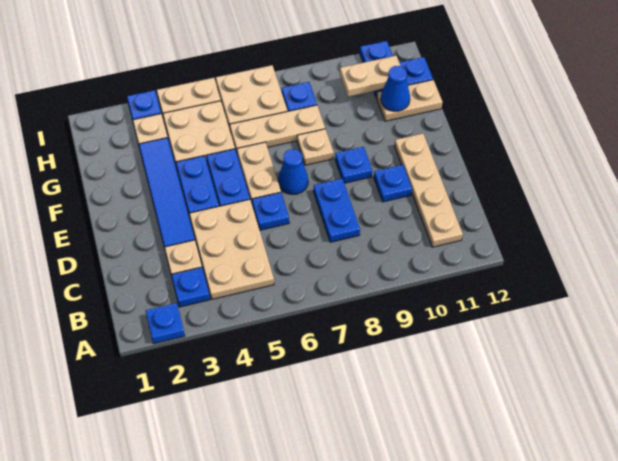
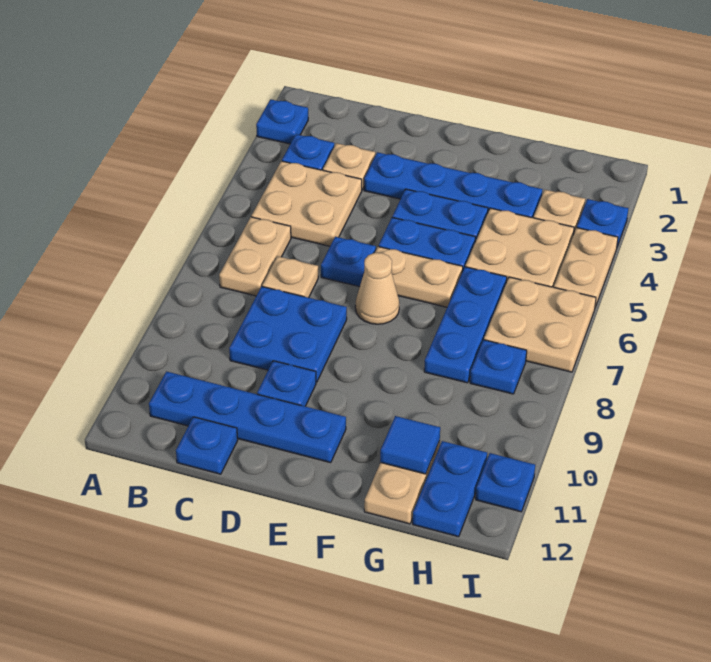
tan plate B4:D5 level 1 -> tan plate B4:C5 level 1
tan plate B11:E11 level 1 -> blue plate B11:E11 level 1
blue plate C8:D8 level 1 -> blue plate C8:D9 level 1
blue tile D3:G3 level 1 -> blue plate D3:G3 level 1
blue cone E7 level 1 -> tan cone E7 level 1
blue plate E9 level 1 -> blue plate C12 level 1
tan plate F8 level 1 -> tan plate C7 level 1
tan plate G6:G8 level 1 -> blue plate G6:G8 level 1
blue cone G11 level 2 -> blue tile G11 level 2
tan plate H10:H11 level 2 -> tan plate B6:B7 level 1

